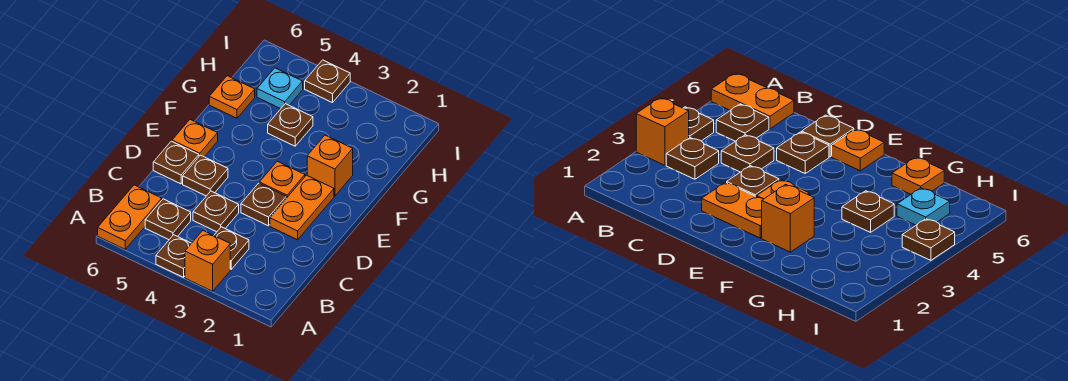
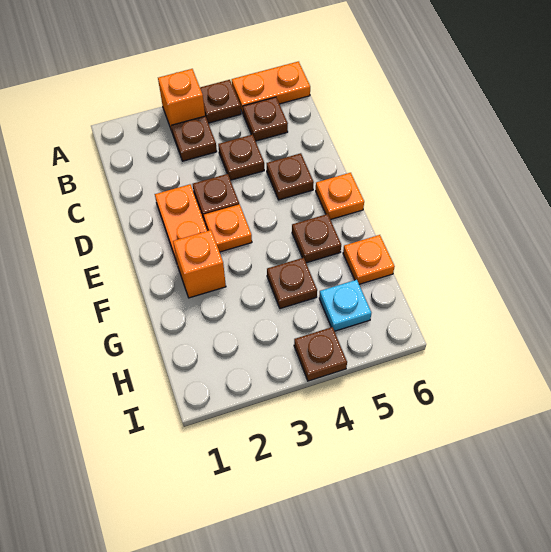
orange plate A6:B6 level 1 -> orange plate A5:A6 level 1
brown plate D6 level 1 -> brown plate F5 level 1

